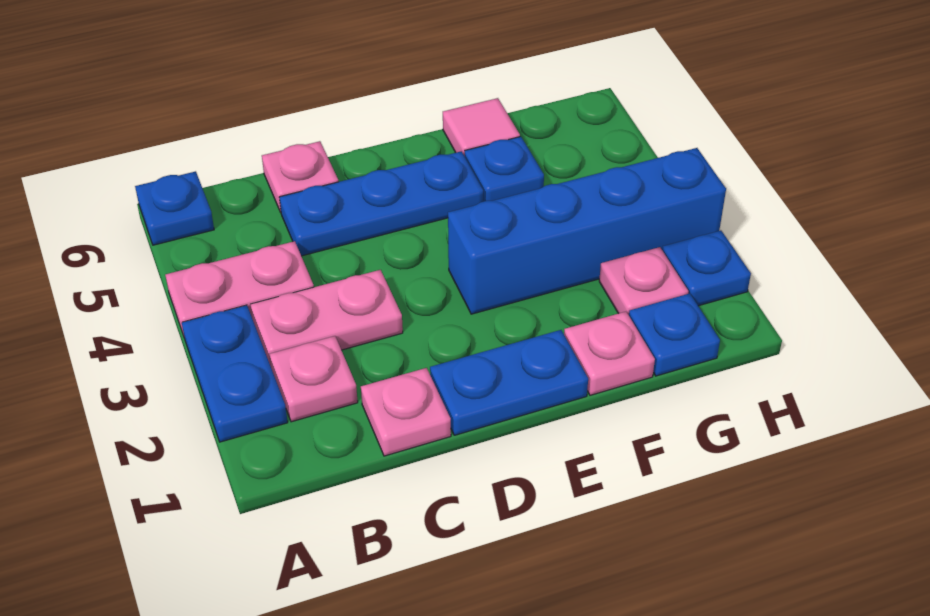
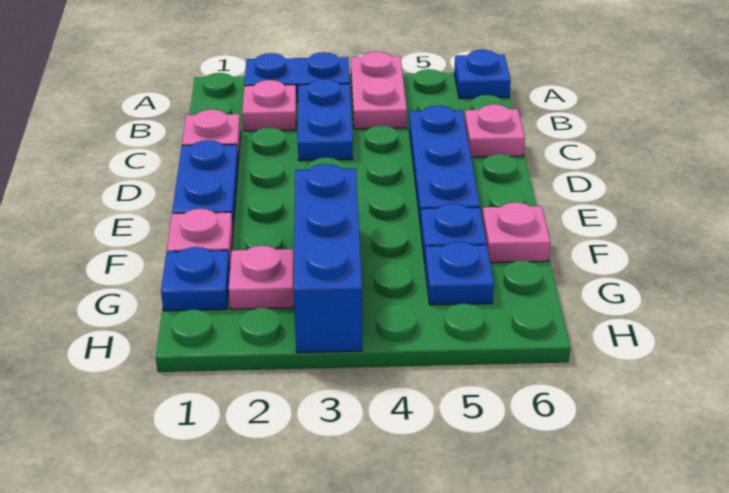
pink plate B3:C3 level 1 -> blue plate B3:C3 level 1
blue brick E3:H3 level 1 -> blue brick F3:H3 level 1
pink tile F6 level 1 -> pink plate F6 level 1
blue plate H2 level 1 -> blue plate G5 level 1

